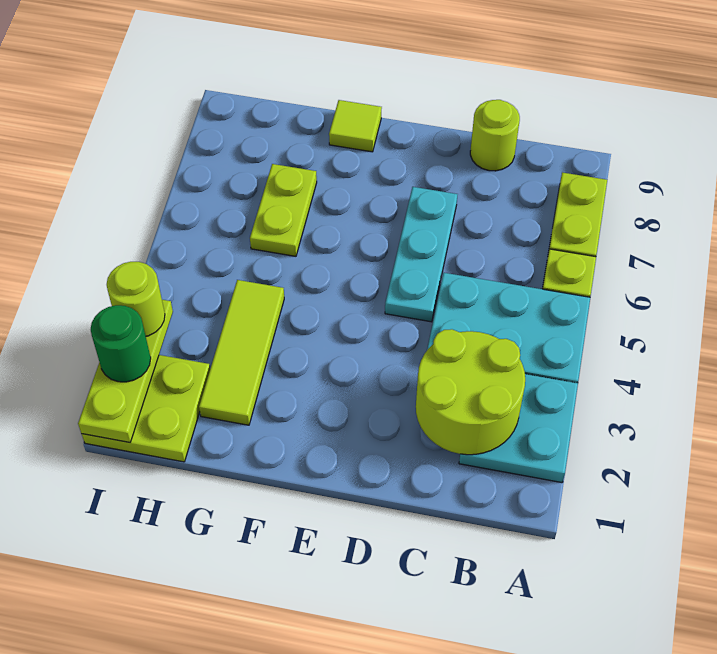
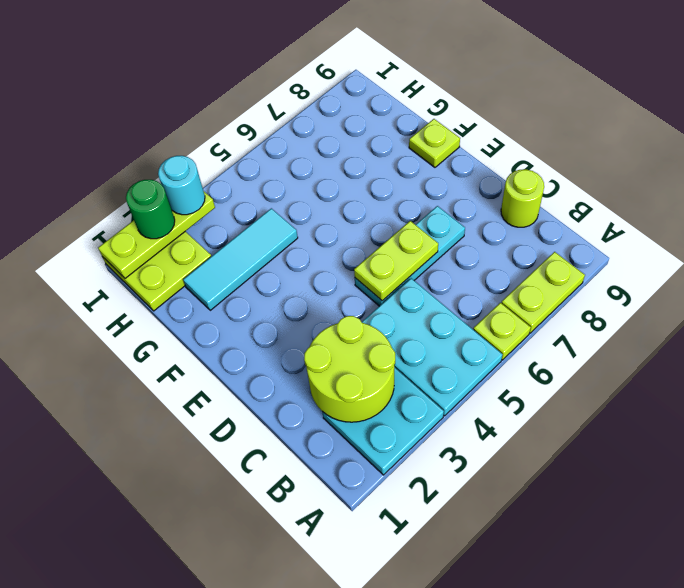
lime tile F9 level 1 -> lime plate F9 level 1
lime tile G2:G4 level 1 -> cyan tile G2:G4 level 1
lime plate G6:G7 level 1 -> lime plate D5:D6 level 2
lime round brick I3 level 3 -> cyan round brick I3 level 3

